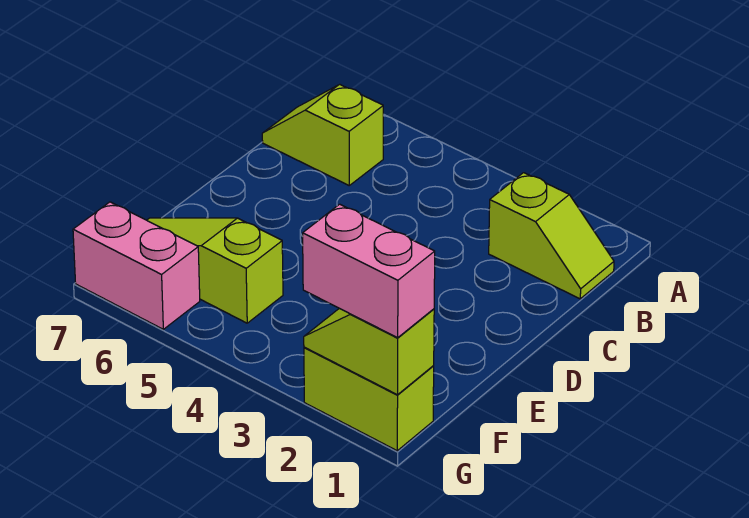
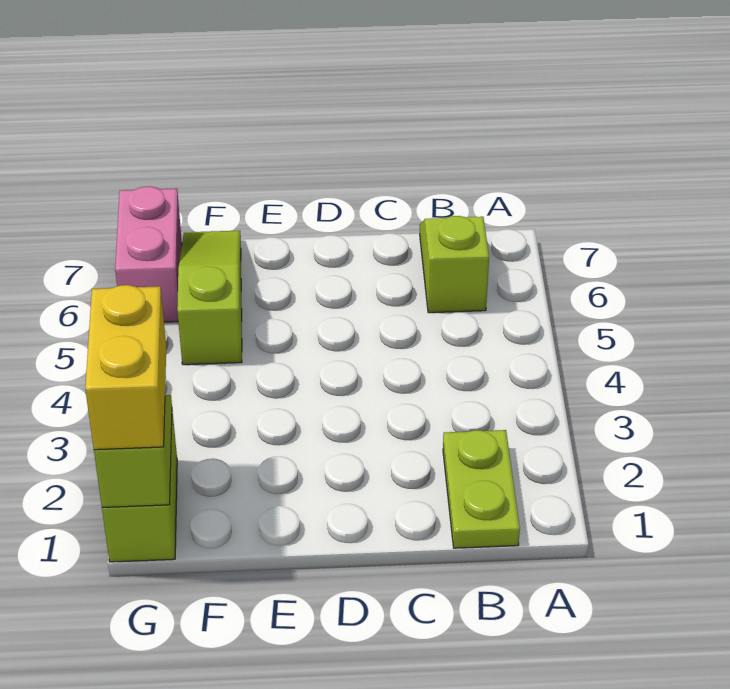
lime slope B1:B2 level 1 top 2 -> lime plate B1:B2 level 1
pink brick G1:G2 level 3 -> yellow brick G1:G2 level 3

